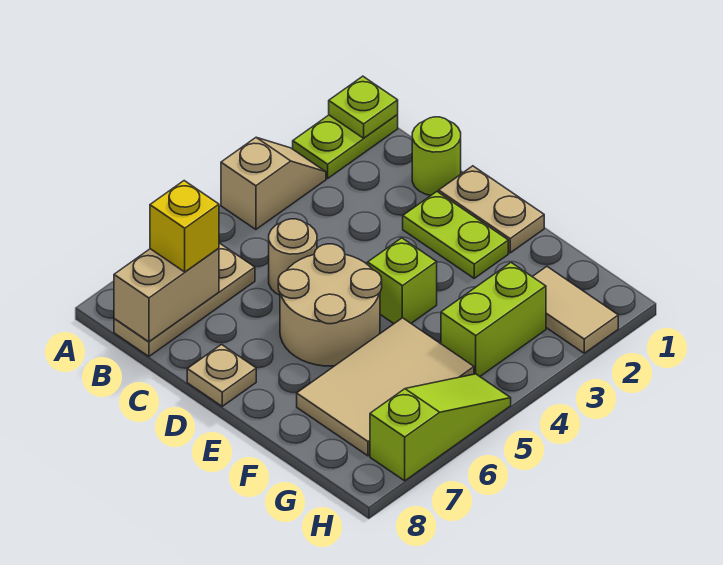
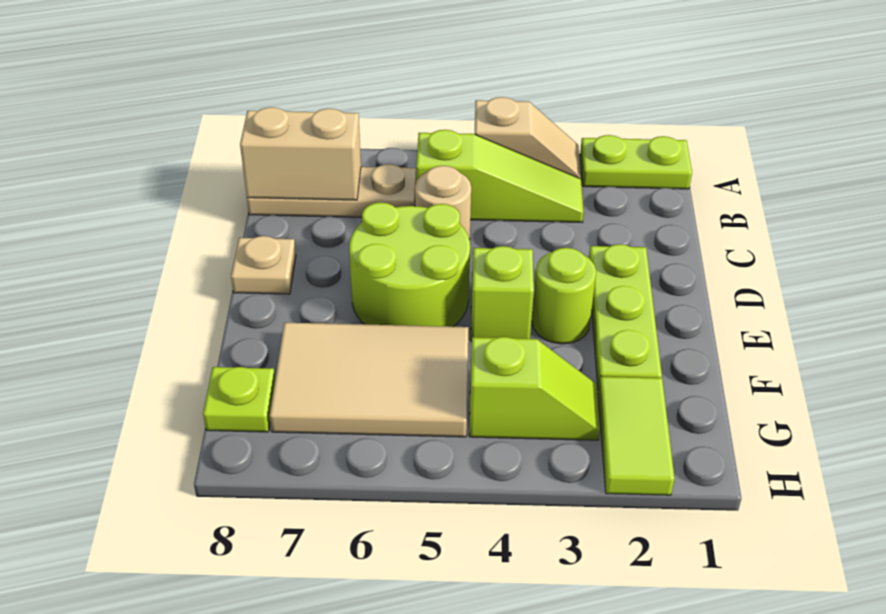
lime plate A1 level 2 -> lime plate G8 level 1
yellow brick B7 level 3 -> none
lime round brick C1 level 1 -> lime round brick E3 level 1
tan plate D1:E1 level 1 -> none
lime plate D2:E2 level 1 -> lime plate D2:F2 level 1
tan round brick D5:E6 level 1 -> lime round brick D5:E6 level 1
tan tile G2:H2 level 1 -> lime tile G2:H2 level 1
lime brick G3:G4 level 1 -> lime slope G3:G4 level 1 top 4
lime slope H5:H7 level 1 top 7 -> lime slope B3:B5 level 1 top 5

